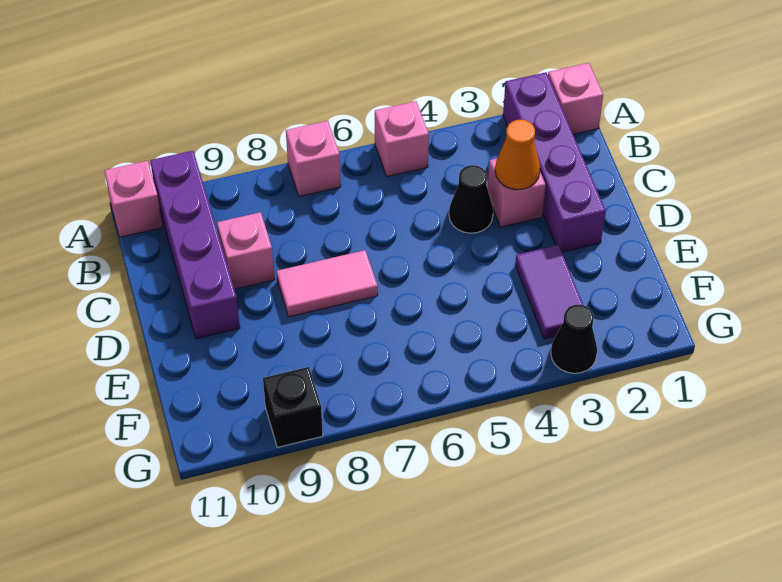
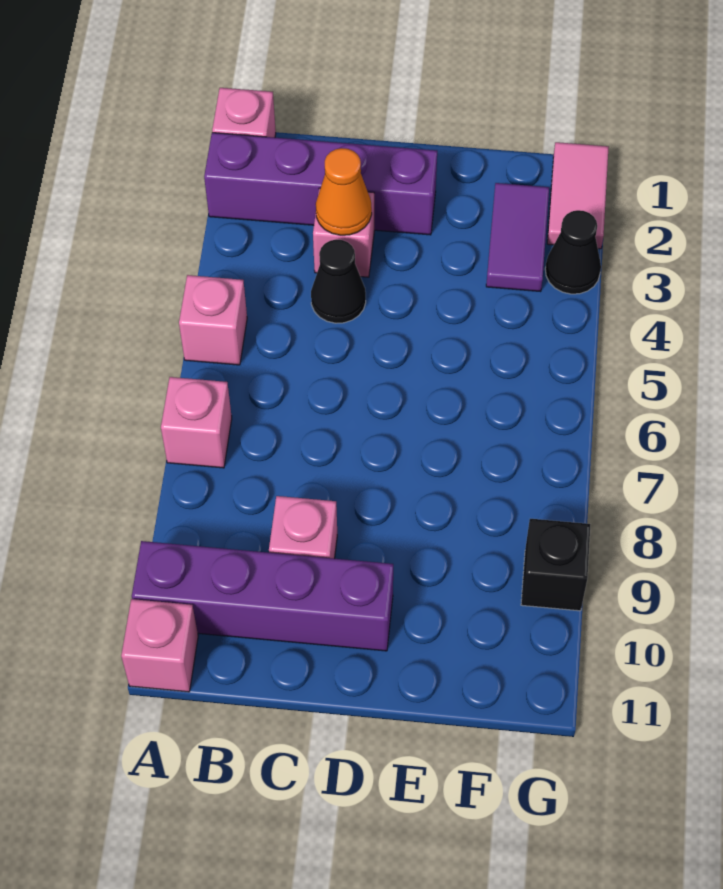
pink tile D7:D8 level 1 -> pink tile G1:G2 level 1
purple tile E3:F3 level 1 -> purple tile F2:F3 level 1

